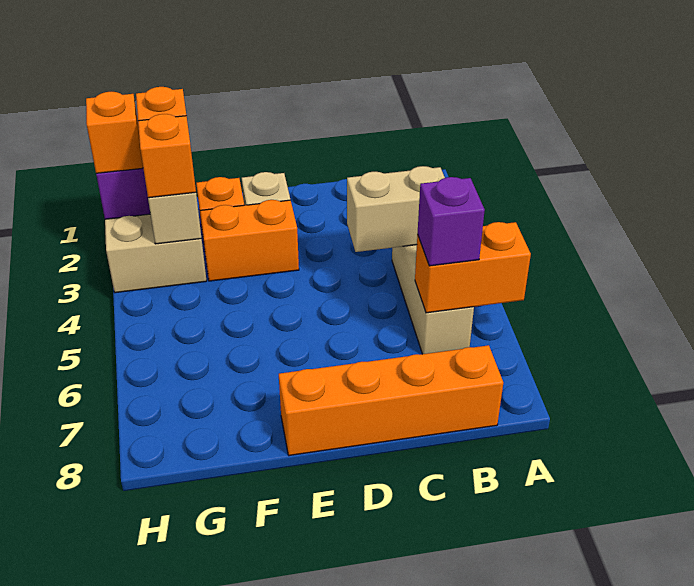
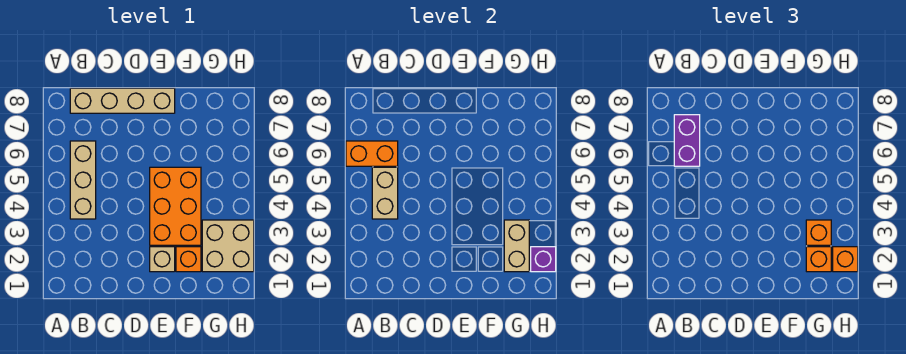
tan brick B4:C4 level 2 -> tan brick B4:B5 level 2
purple brick B6 level 3 -> purple brick B6:B7 level 3
orange brick B8:E8 level 1 -> tan brick B8:E8 level 1
orange brick E3:F3 level 1 -> orange brick E3:F5 level 1

